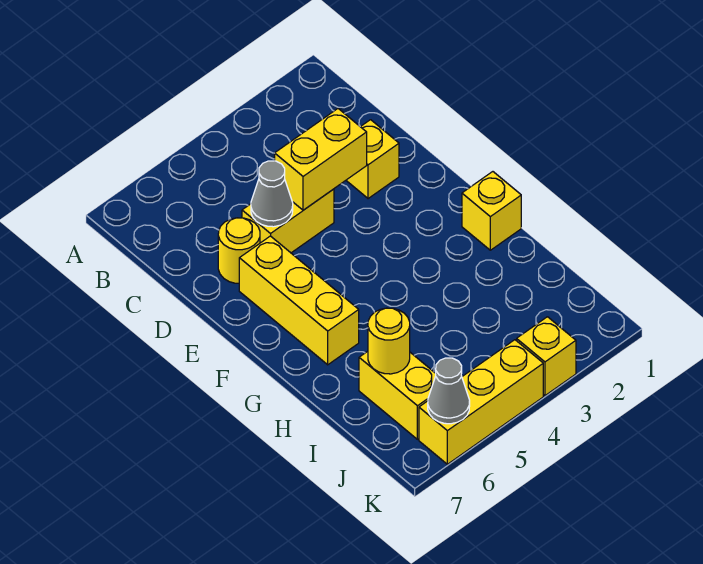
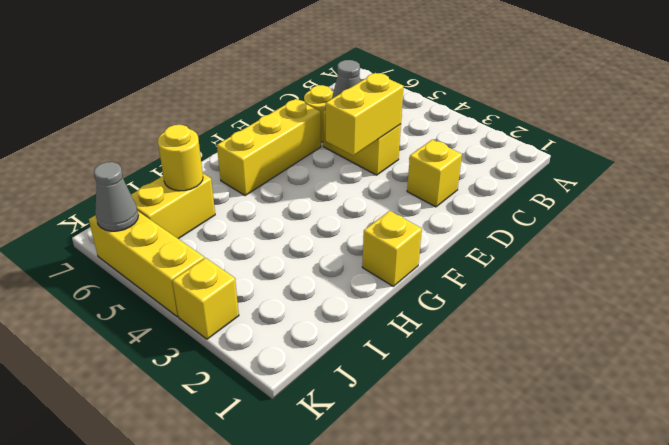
yellow brick D3:D4 level 2 -> yellow brick D4:E4 level 2

